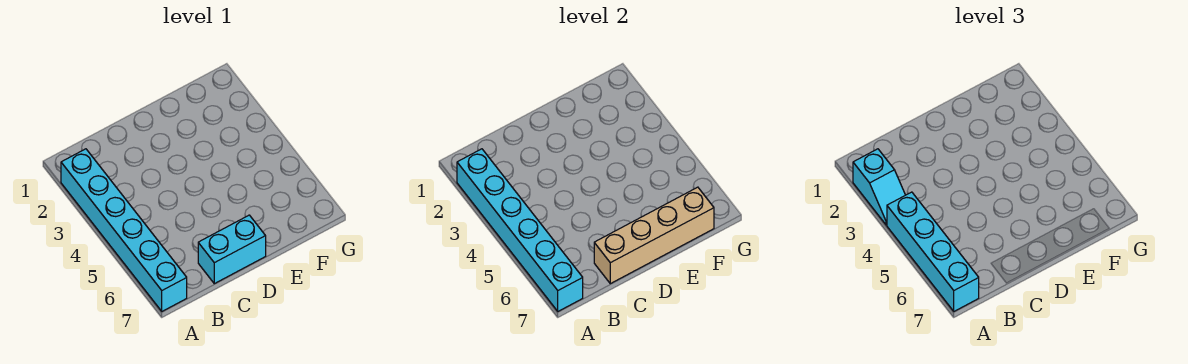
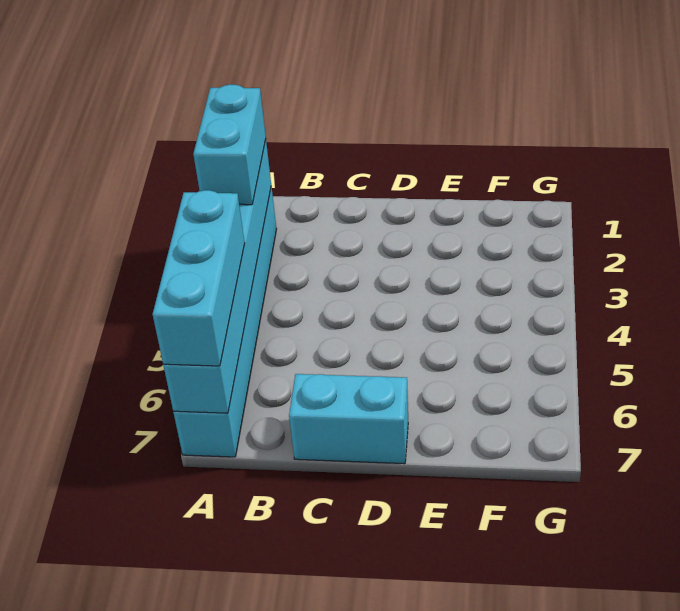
cyan slope A2:A3 level 3 top 2 -> cyan brick A2:A3 level 3
cyan brick A4:A7 level 3 -> cyan brick A5:A7 level 3
tan brick C7:F7 level 2 -> none

